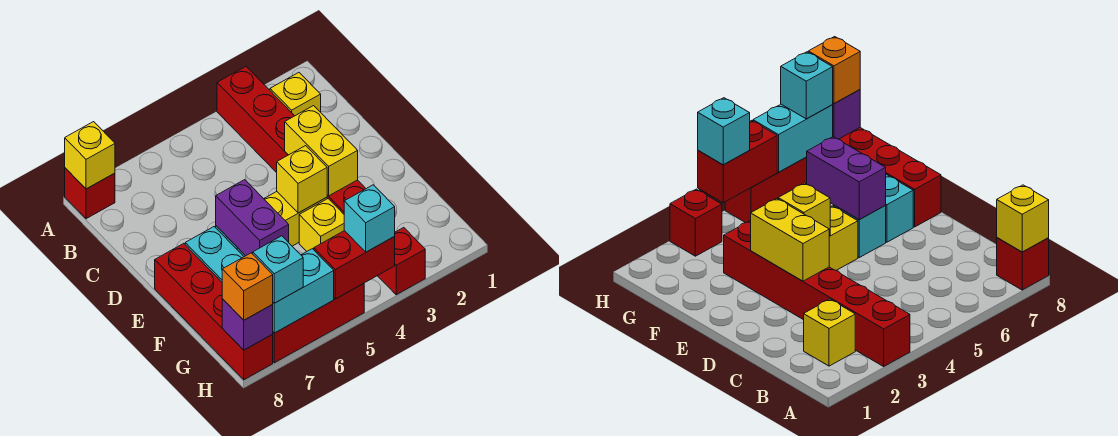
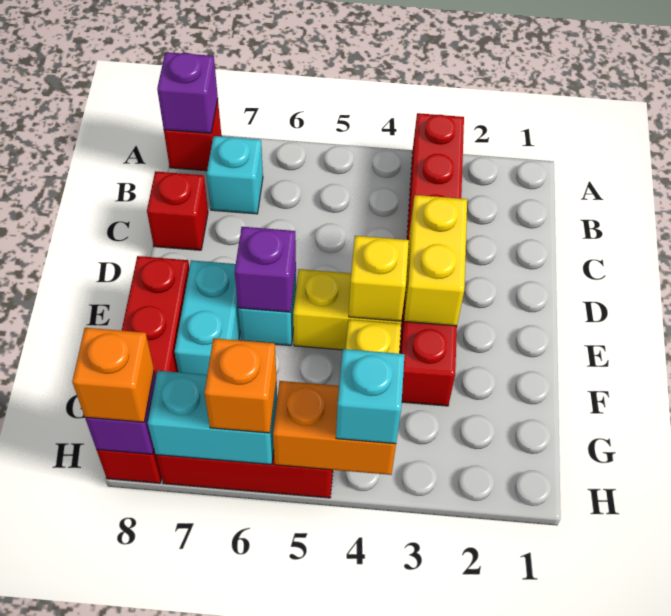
yellow brick A8 level 2 -> purple brick A8 level 2
yellow brick B2 level 1 -> none
purple brick E6:F6 level 2 -> purple brick E6 level 2
red brick H3 level 1 -> red brick C8 level 1
red brick H4:H5 level 2 -> orange brick H4:H5 level 2
none -> orange brick H6 level 3
cyan brick H7 level 3 -> cyan brick B7 level 1

